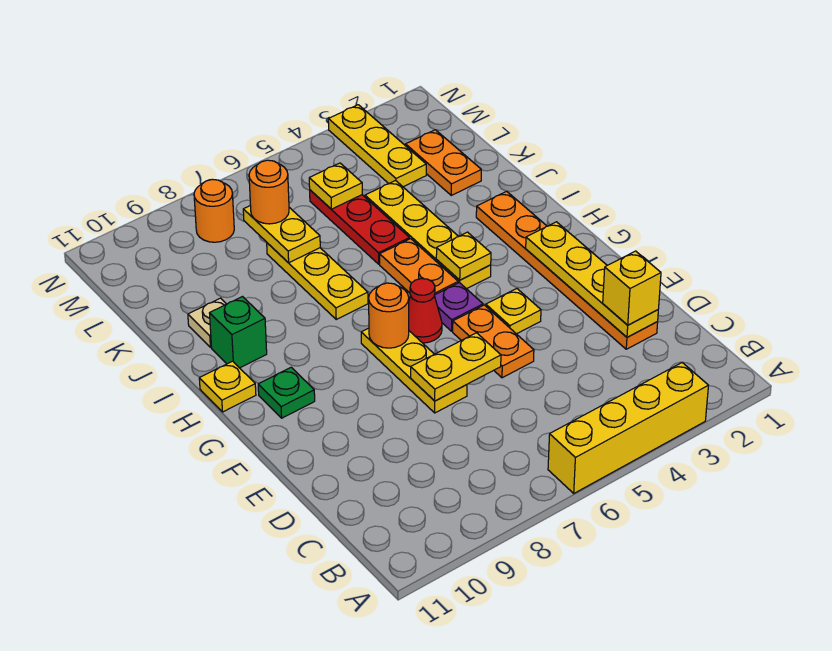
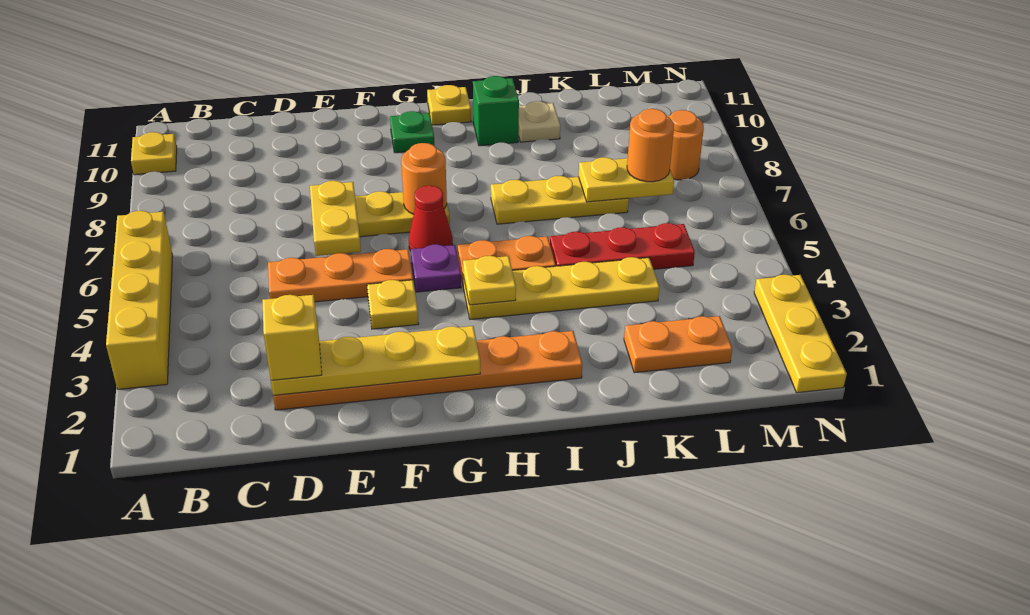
orange plate E5:F5 level 1 -> orange plate D5:F5 level 1
yellow plate L3:N3 level 1 -> yellow plate N1:N3 level 1
yellow plate L5 level 2 -> yellow plate A10 level 1

